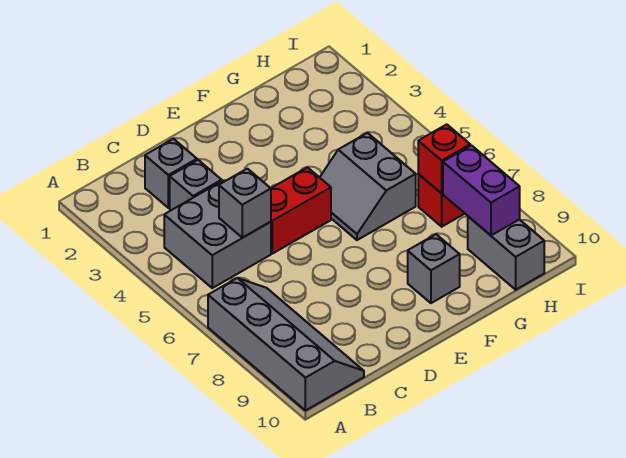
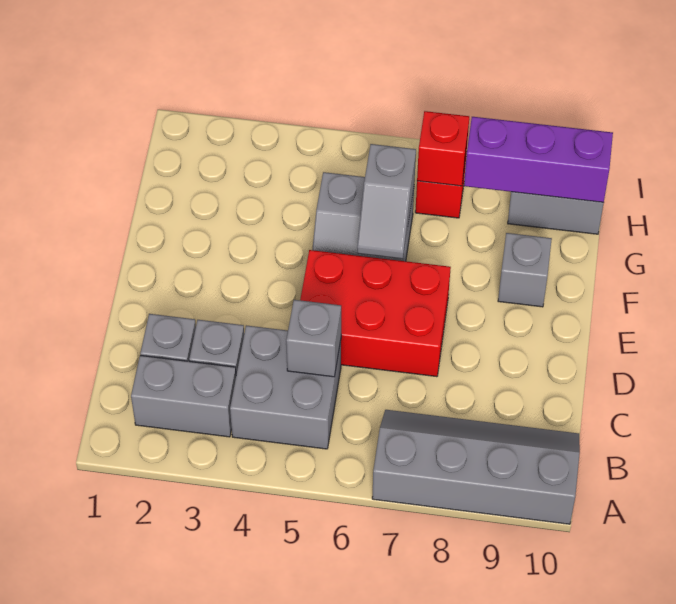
none -> grey brick B2:B3 level 1
red brick D5:E5 level 1 -> red brick D5:E7 level 1
none -> grey slope F6:G6 level 2 top G
purple brick H8:H9 level 2 -> purple brick H8:H10 level 2

